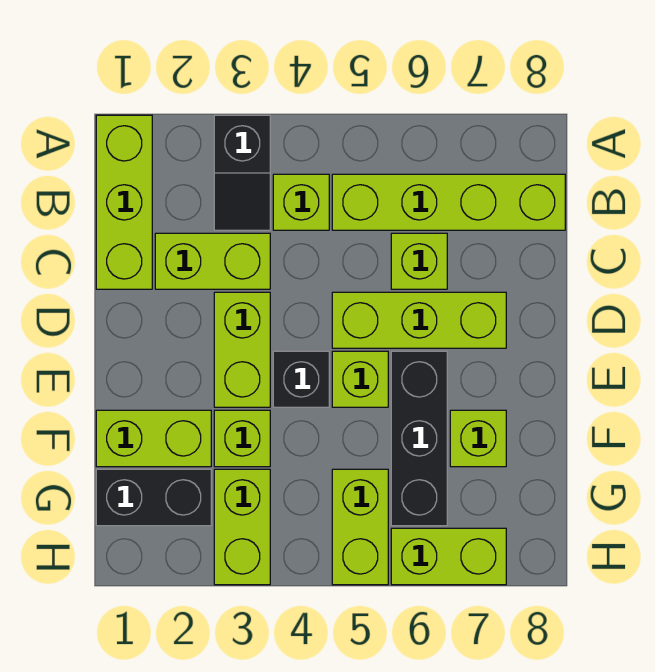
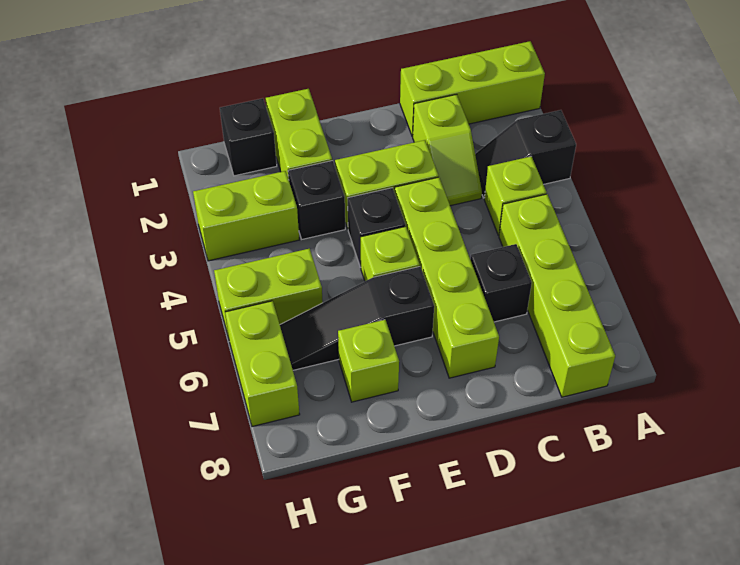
lime brick C2:C3 level 1 -> lime slope C2:C3 level 1 top 2
lime brick C6 level 1 -> black brick C6 level 1
lime brick D5:D7 level 1 -> lime brick D4:D7 level 1
black brick E6:G6 level 1 -> black slope E6:G6 level 1 top E
lime brick F3 level 1 -> black brick F3 level 1
black brick G1:G2 level 1 -> black brick G1 level 1

